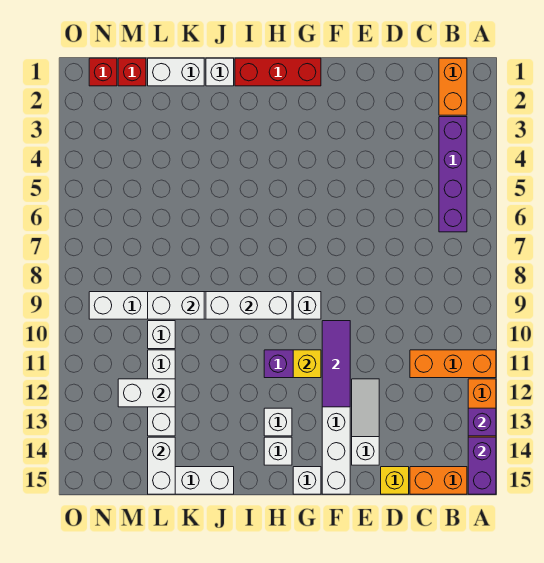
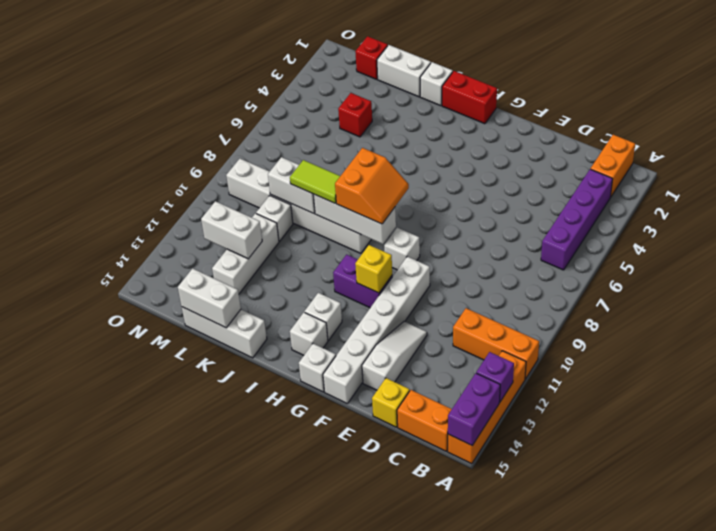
purple tile F10:F12 level 2 -> none
red brick G1:I1 level 1 -> red brick H1:I1 level 1
none -> orange slope H8:I9 level 3 top I
none -> lime tile J9:K9 level 3
white brick L14:L15 level 2 -> white brick K15:L15 level 2
red brick N1 level 1 -> red brick L4 level 1

